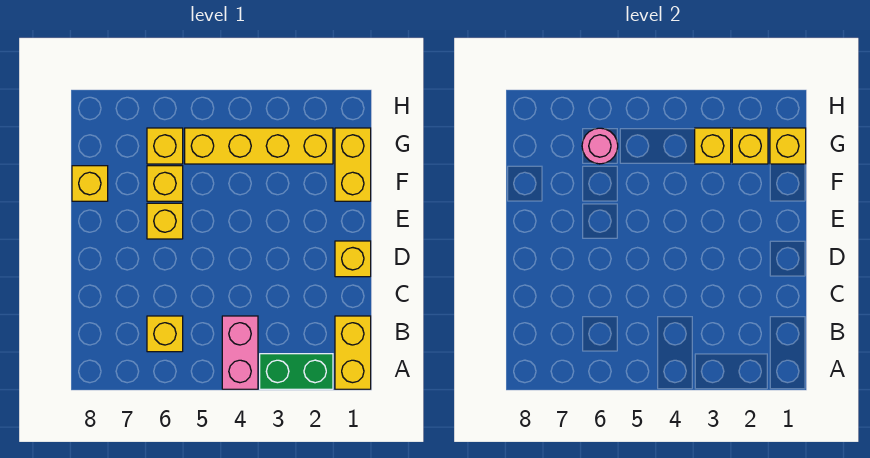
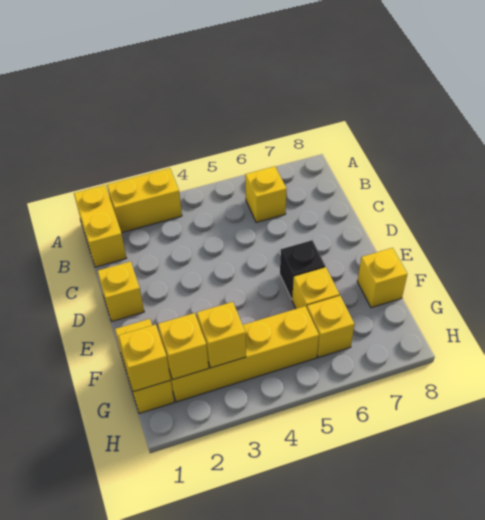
green brick A2:A3 level 1 -> yellow brick A2:A3 level 1
pink brick A4:B4 level 1 -> none
yellow brick E6 level 1 -> black brick E6 level 1
pink round brick G6 level 2 -> none

